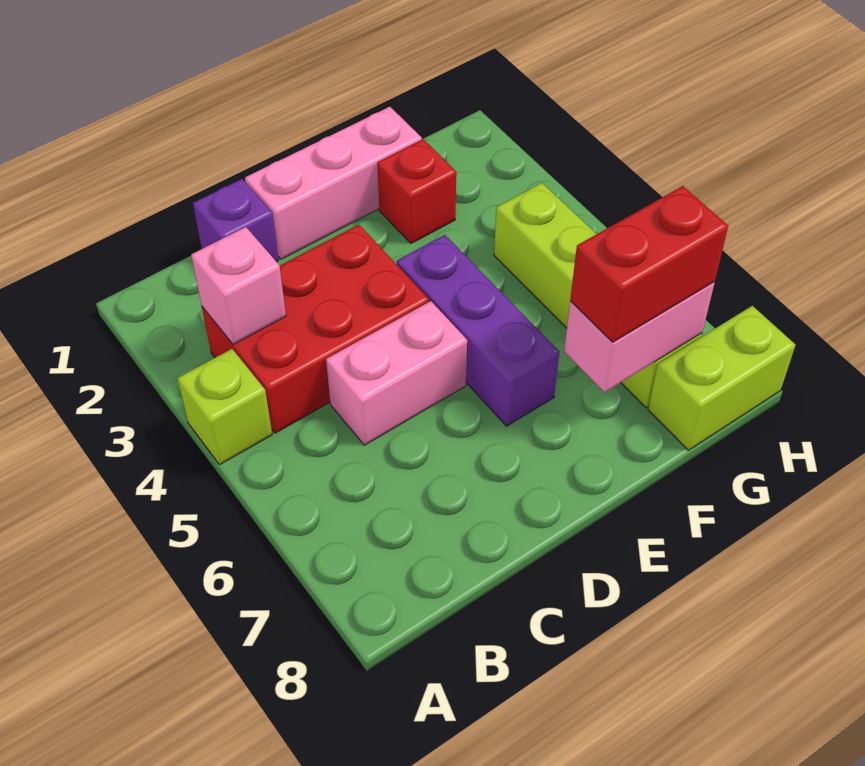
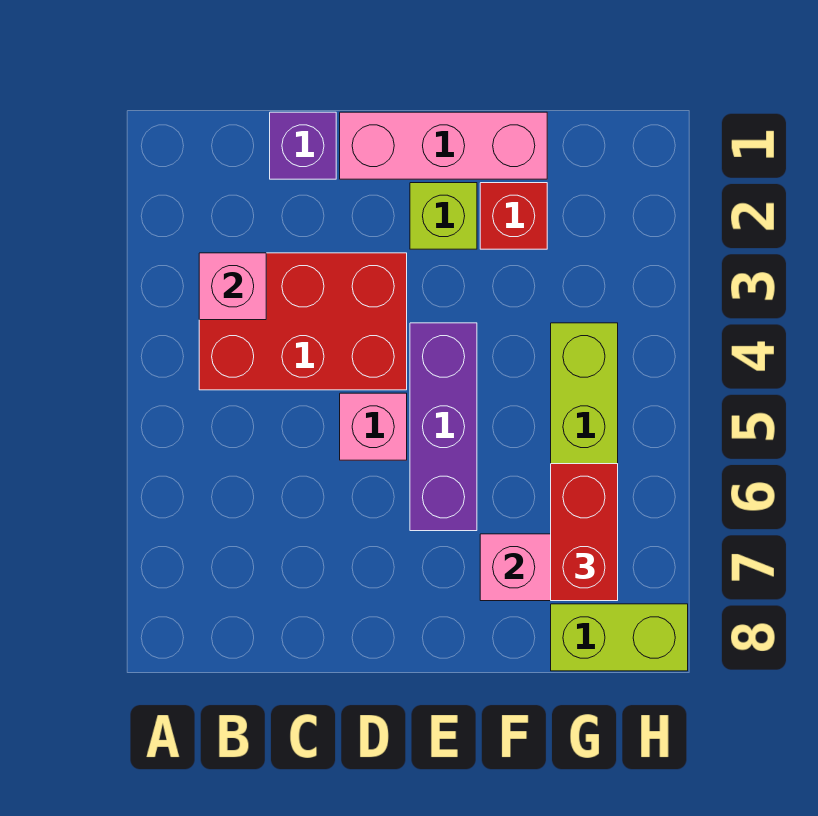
lime brick A4 level 1 -> lime brick E2 level 1
pink brick C5:D5 level 1 -> pink brick D5 level 1
red brick F7:G7 level 3 -> red brick G6:G7 level 3

